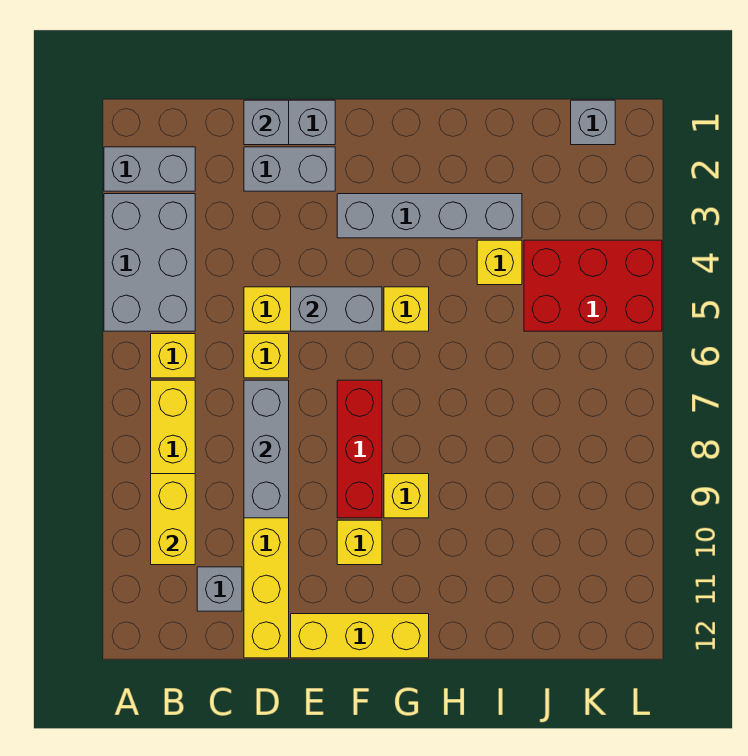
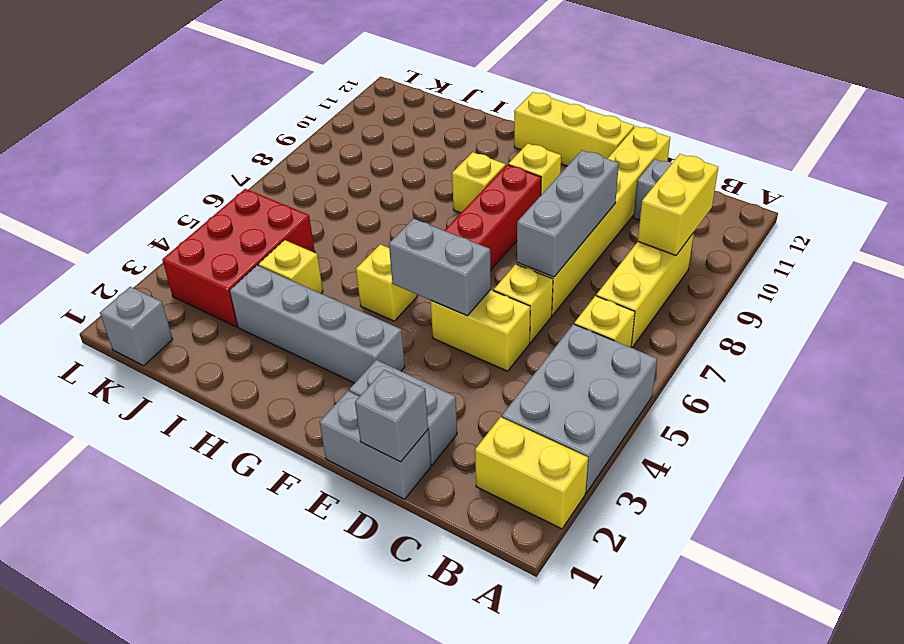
grey brick A2:B2 level 1 -> yellow brick A2:B2 level 1
red brick J4:L5 level 1 -> red brick J3:K5 level 1

